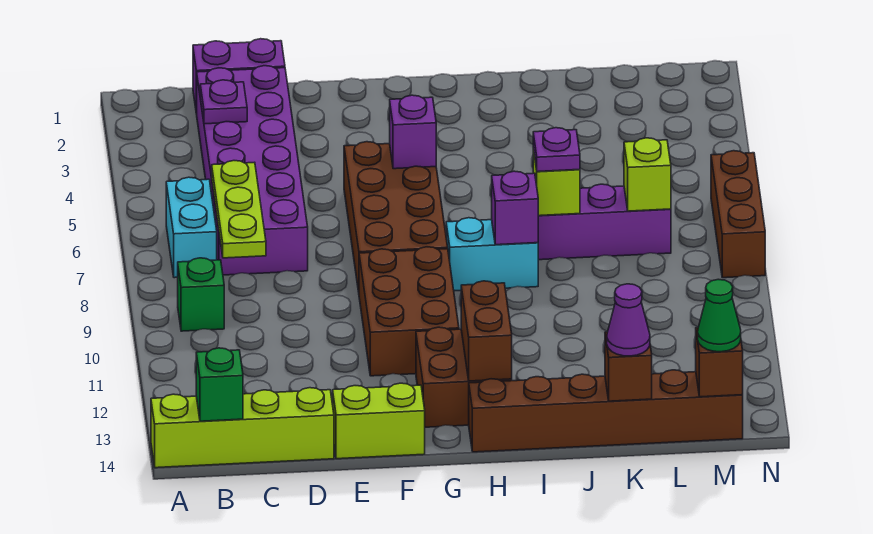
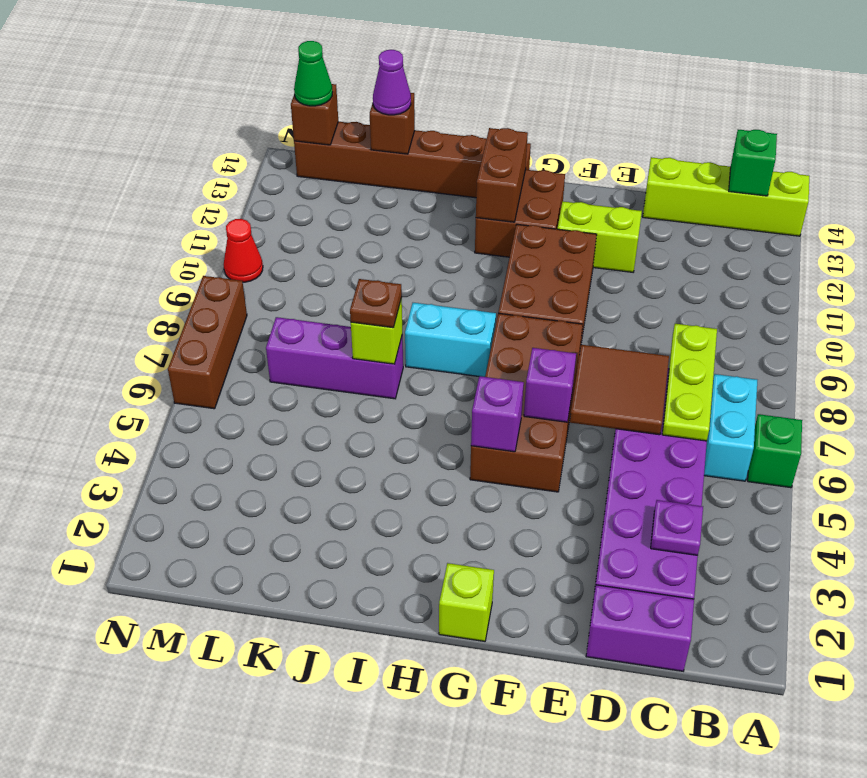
green brick B9 level 1 -> green brick A6 level 1
none -> brown tile D6:E7 level 2
lime brick E14:F14 level 1 -> lime brick E12:F12 level 1
purple brick I8 level 2 -> purple brick F6 level 2
purple plate J7 level 3 -> brown plate J7 level 3
lime brick L7 level 2 -> lime brick G1 level 1
none -> red cone N10 level 1

